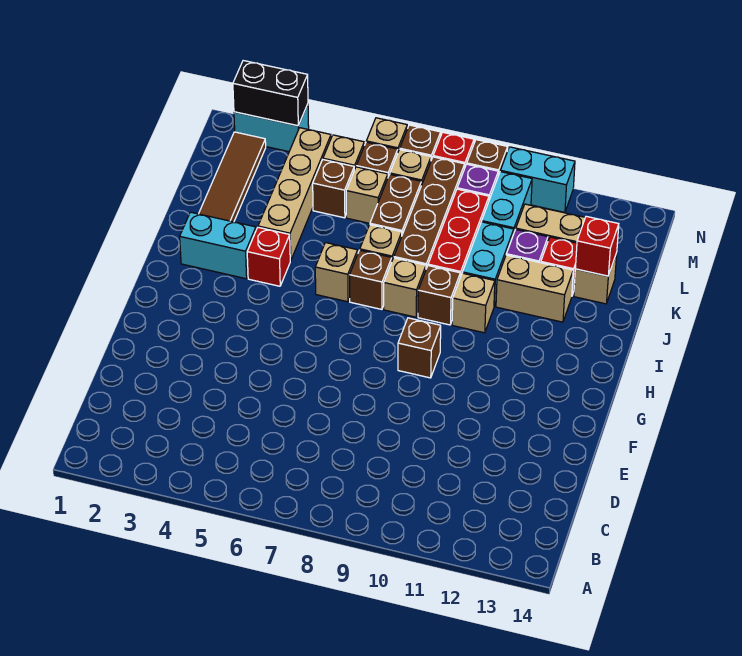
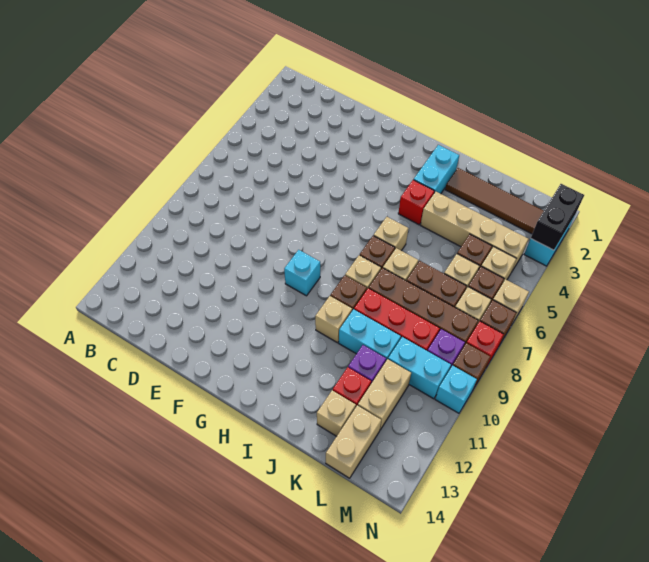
brown brick G9 level 1 -> cyan brick G9 level 1
tan brick J11:J12 level 1 -> tan brick L13:L14 level 1
red brick K13 level 2 -> none
cyan brick N10:N11 level 1 -> cyan brick N10 level 1

